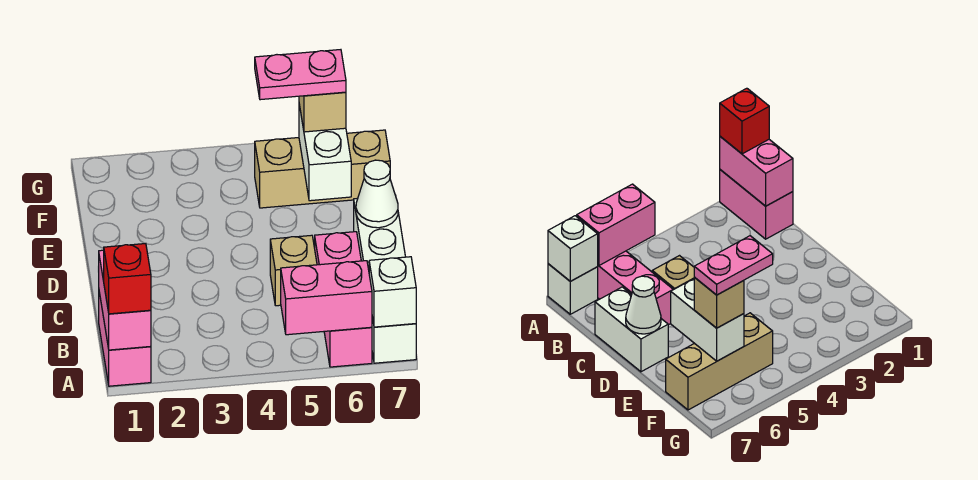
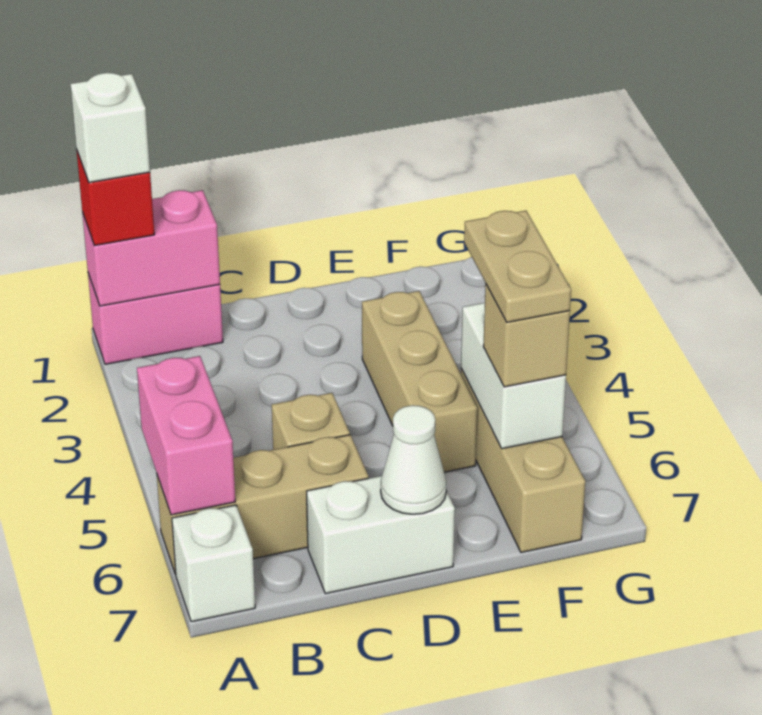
pink brick A6:C6 level 1 -> tan brick A6:C6 level 1
white brick A7 level 2 -> white brick A1 level 4
none -> tan brick E3:E5 level 1
white brick E6:F6 level 2 -> white brick F5:F6 level 2
pink plate F5:F6 level 4 -> tan plate F5:F6 level 4

